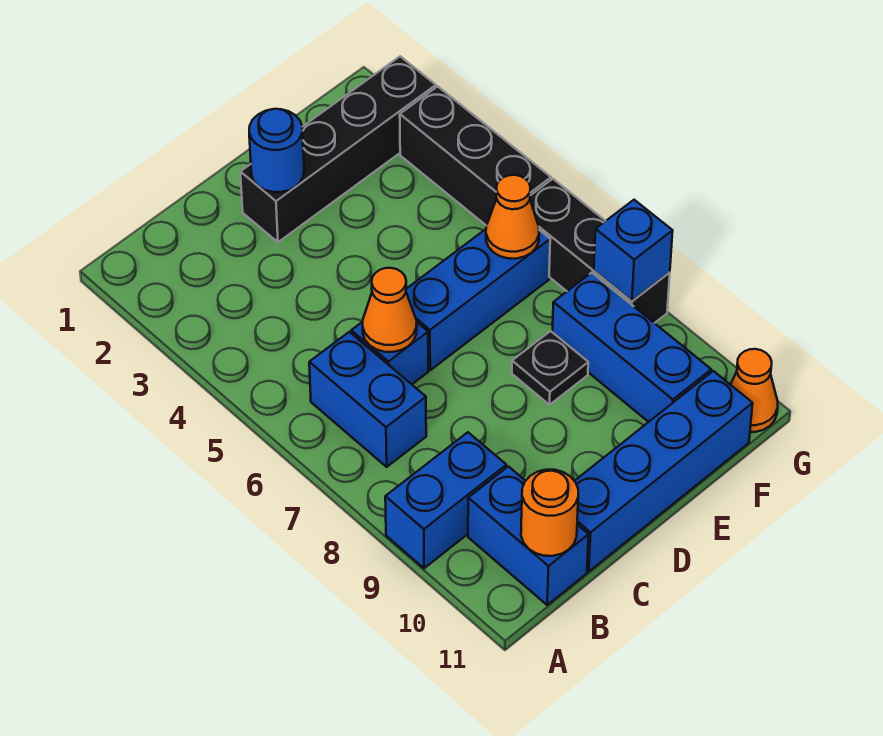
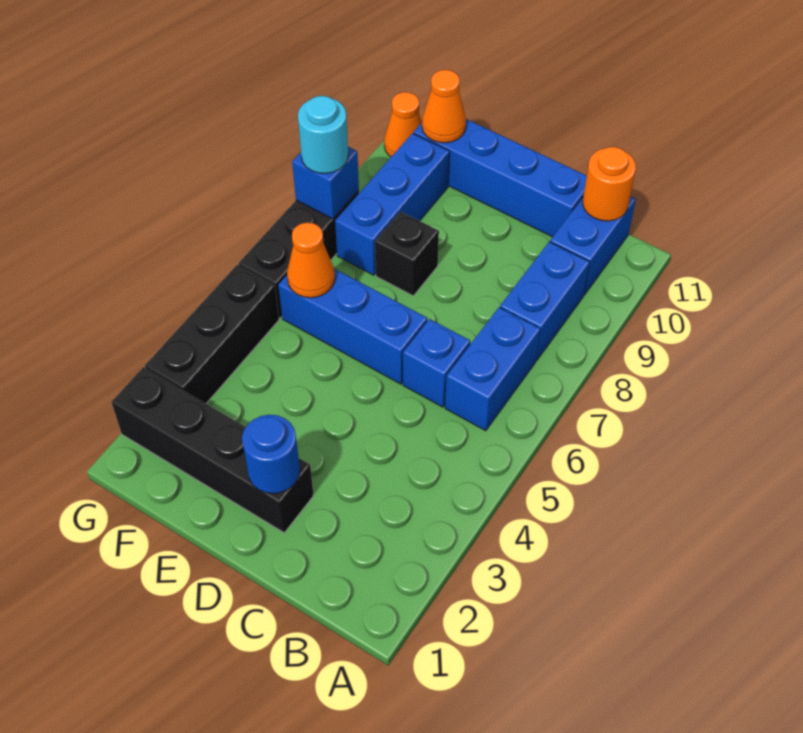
blue brick A9:B9 level 1 -> blue brick B8:B9 level 1
orange cone C6 level 2 -> orange cone F11 level 2
black plate E8 level 1 -> black brick E8 level 1
none -> cyan round brick G8 level 3

